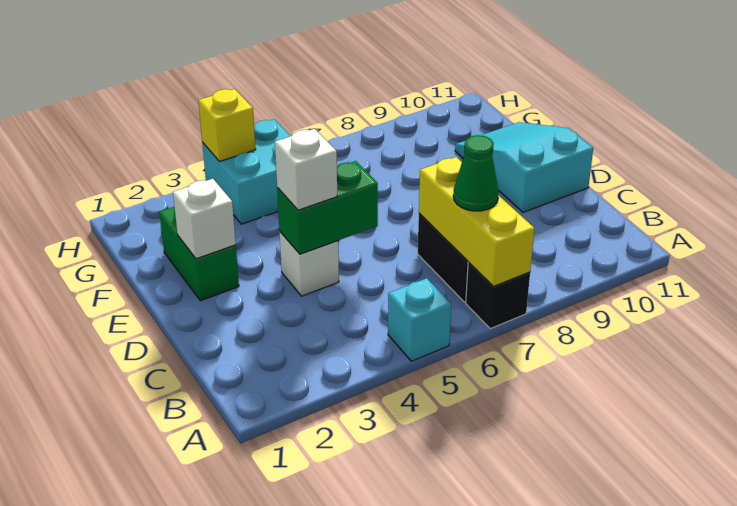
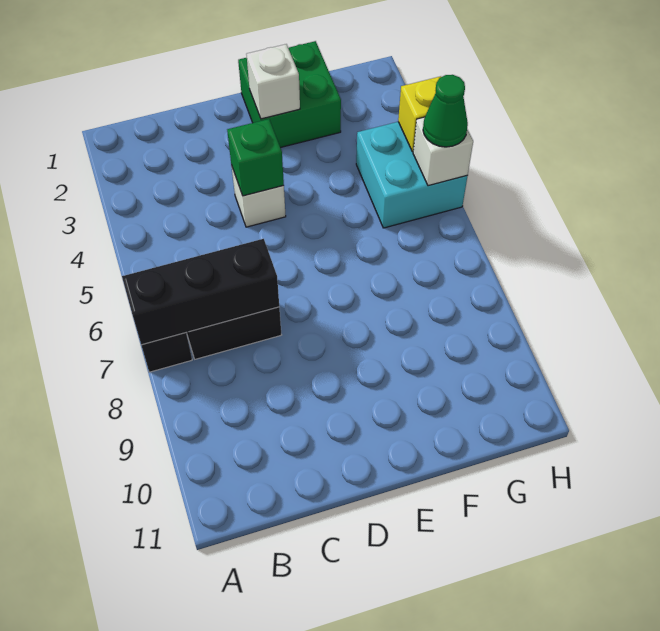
cyan brick A5 level 1 -> none
yellow brick A7:C7 level 2 -> black brick A7:C7 level 2
green cone B7 level 3 -> green cone H5 level 3
green brick D4:D5 level 2 -> green brick D4 level 2
white brick D4 level 3 -> white brick H5 level 2
cyan slope D10:F11 level 1 top D -> none
green brick E2:F2 level 1 -> green brick E1:F2 level 1

